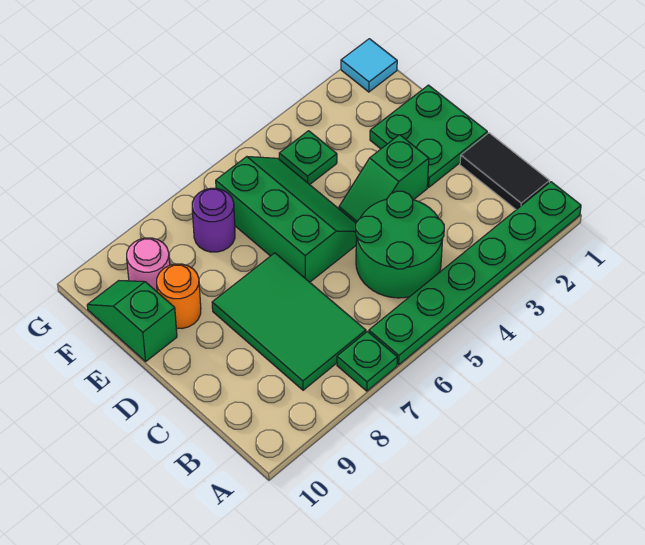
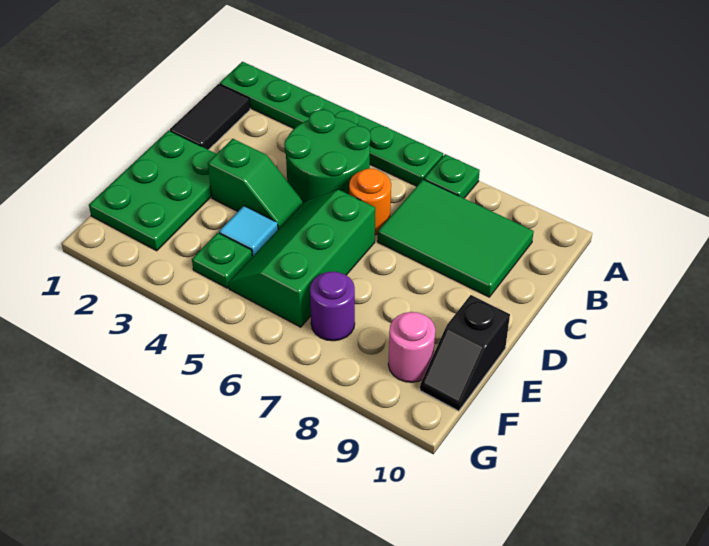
green tile B7:D8 level 1 -> green tile B7:C9 level 1
green plate D1:E2 level 1 -> green plate D1:F2 level 1
orange round brick E9 level 1 -> orange round brick C6 level 1
green slope E10:F10 level 1 top E -> black slope E10:F10 level 1 top E
cyan tile G1 level 1 -> cyan tile E4 level 1

